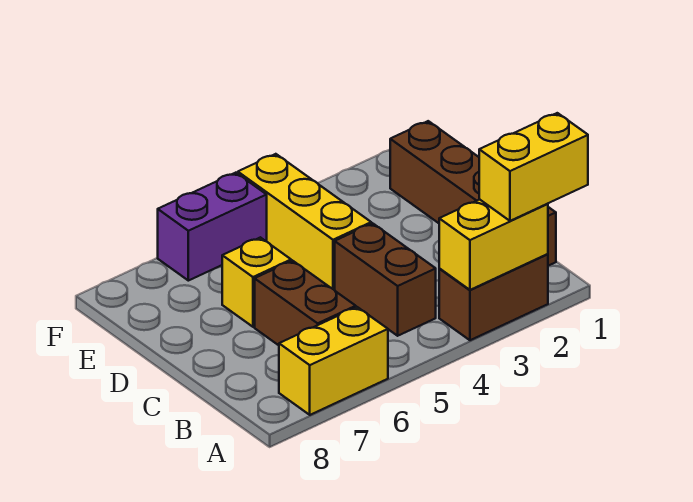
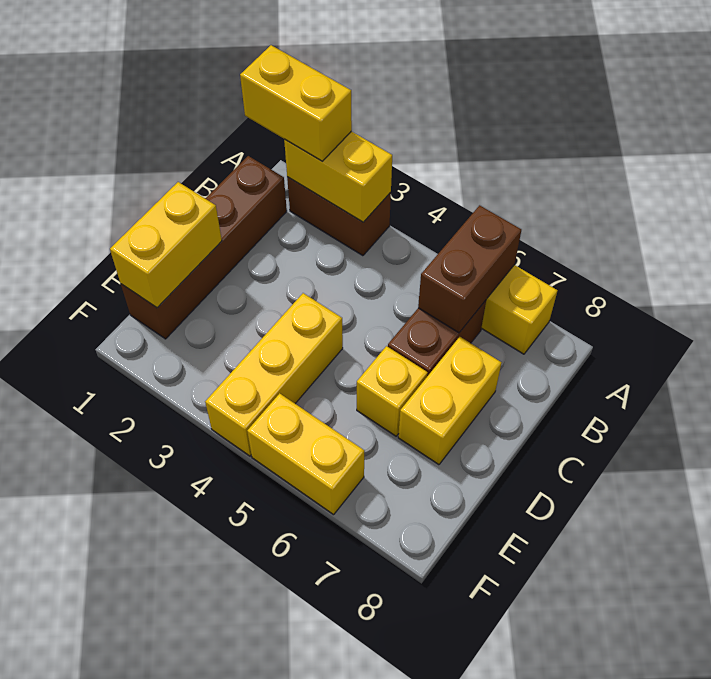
brown brick B4:C4 level 1 -> brown brick A6:B6 level 2
none -> yellow brick C7:D7 level 1
none -> yellow brick D1:E1 level 2
purple brick F5:F6 level 1 -> yellow brick F5:F6 level 1

